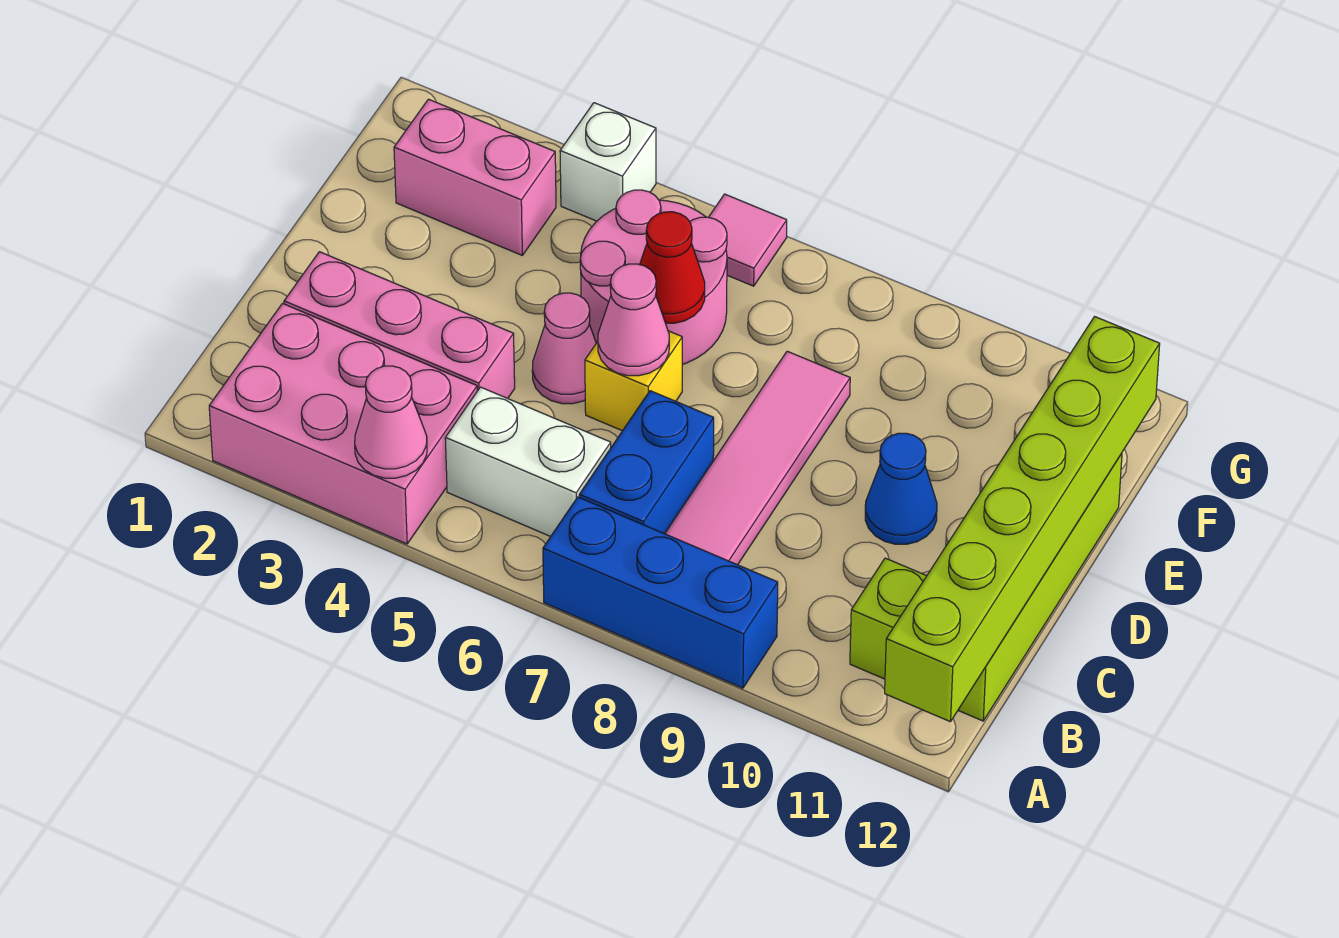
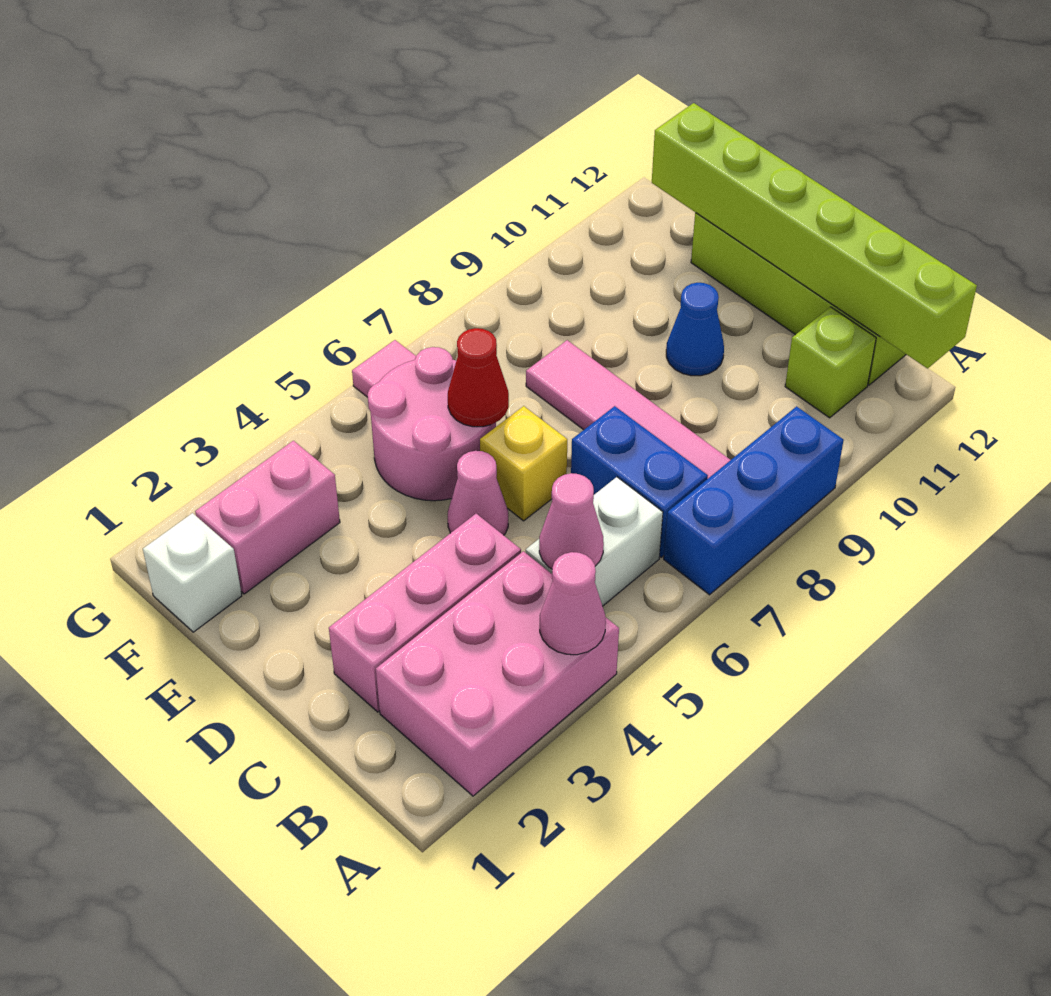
pink cone D6 level 2 -> pink cone B5 level 2
white brick G4 level 1 -> white brick F1 level 1

